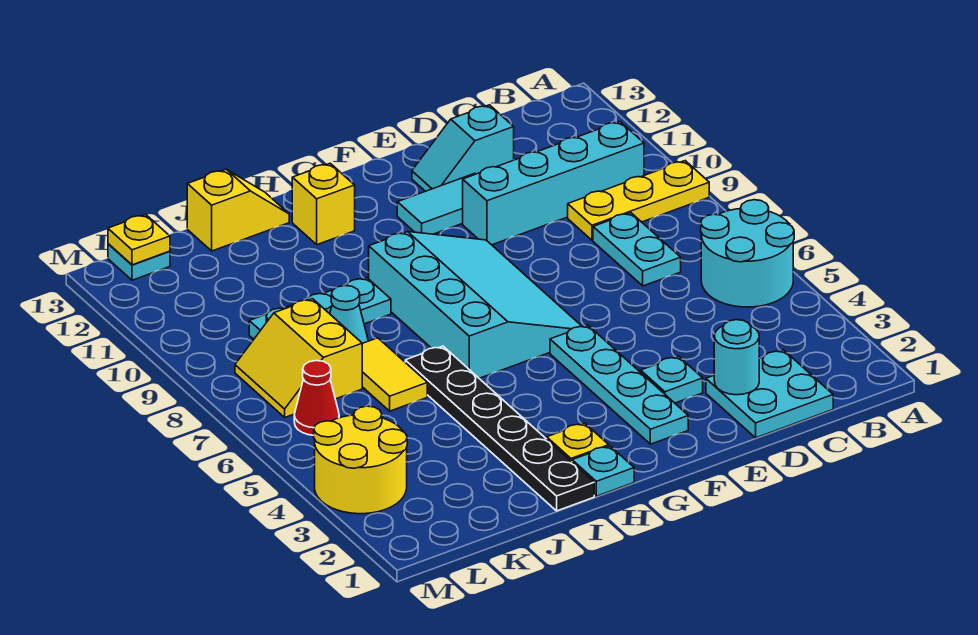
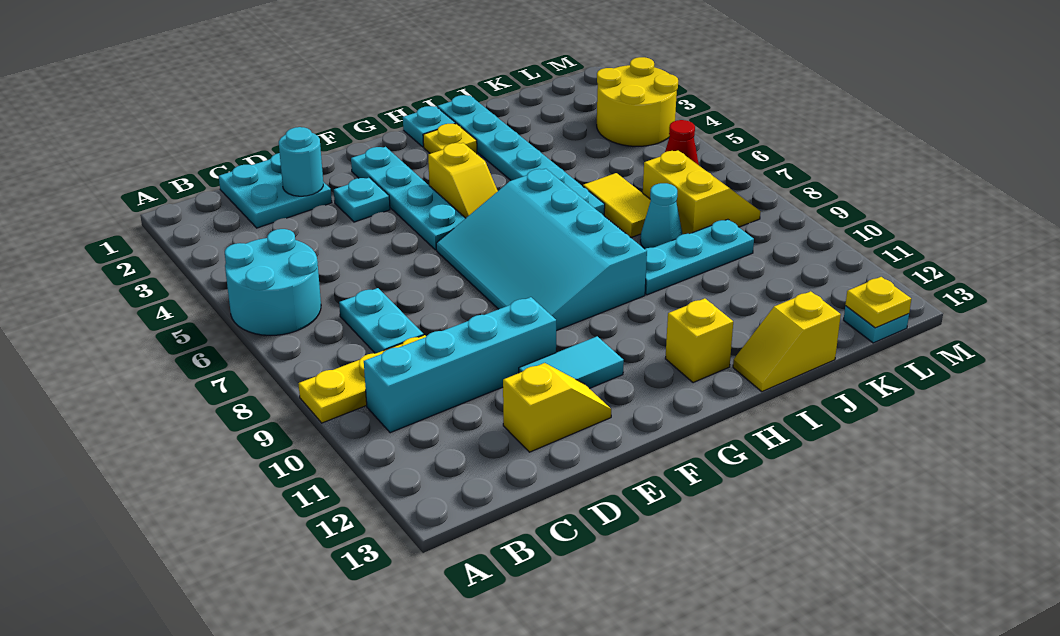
cyan slope D12:E12 level 1 top D -> yellow slope D12:E12 level 1 top D
none -> yellow slope G4:G5 level 1 top 4
black plate I1:I6 level 1 -> cyan plate I1:I6 level 1

